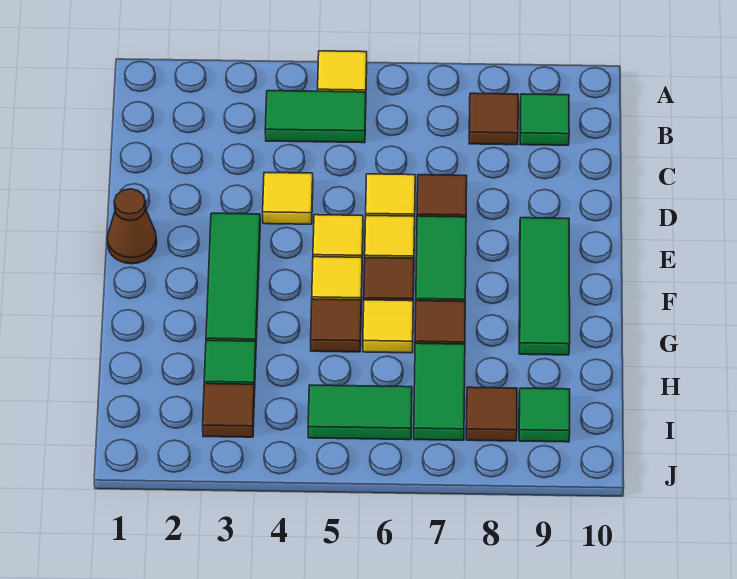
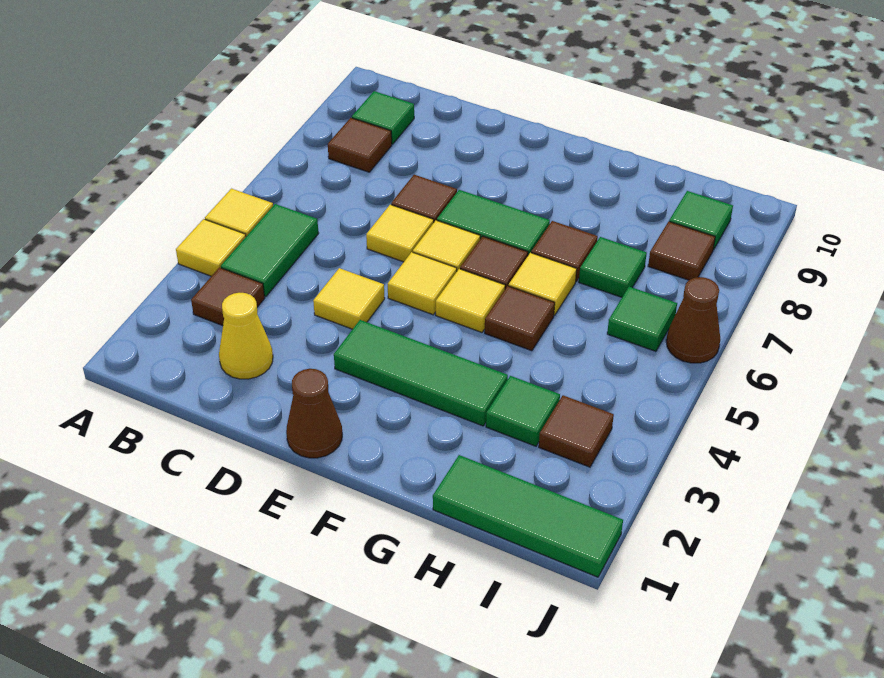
none -> yellow tile A4 level 1
none -> brown tile B3 level 1
none -> yellow cone C2 level 1
green tile E9:G9 level 1 -> green tile H1:J1 level 1
green tile H7:I7 level 1 -> green tile H7 level 1
green tile I5:I6 level 1 -> green tile I6 level 1
none -> brown cone J6 level 1

